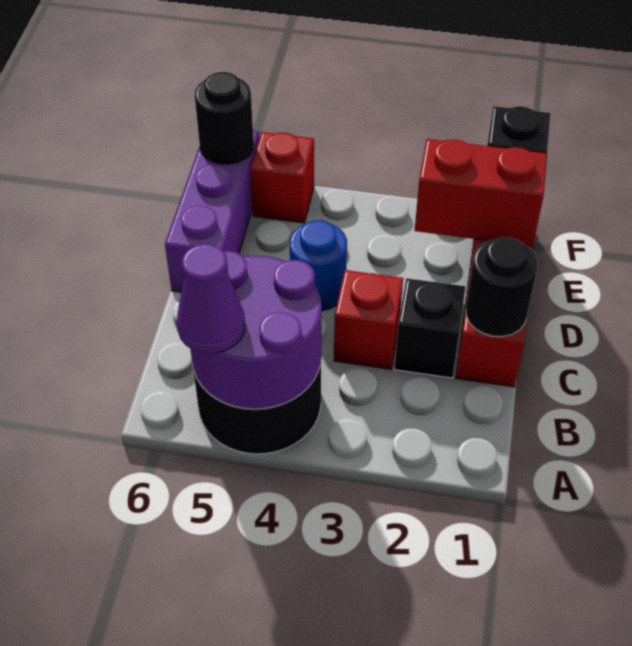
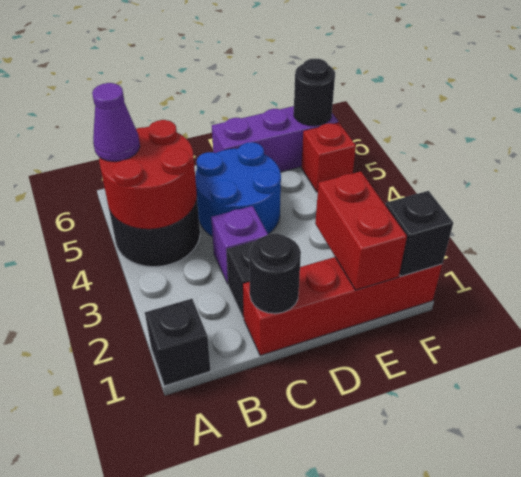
none -> black brick A1 level 1
purple round brick A4:B5 level 2 -> red round brick A4:B5 level 2
red brick C3 level 1 -> purple brick C3 level 1
blue round brick D4 level 1 -> blue round brick C4:D5 level 1

